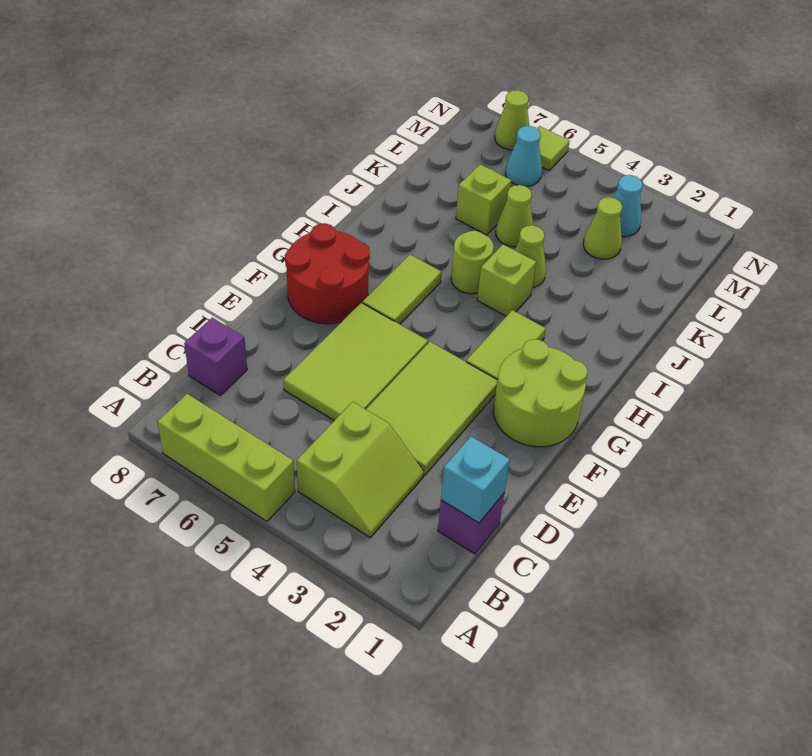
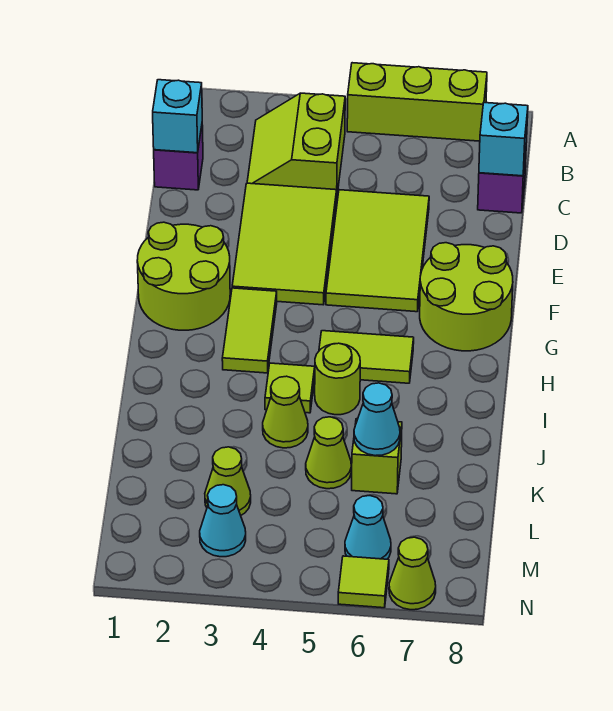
none -> cyan brick C8 level 2
red round brick F7:G8 level 1 -> lime round brick F7:G8 level 1
lime tile G6:H6 level 1 -> lime tile H5:H6 level 1
lime brick I4 level 1 -> lime tile I4 level 1
none -> cyan cone K6 level 2

